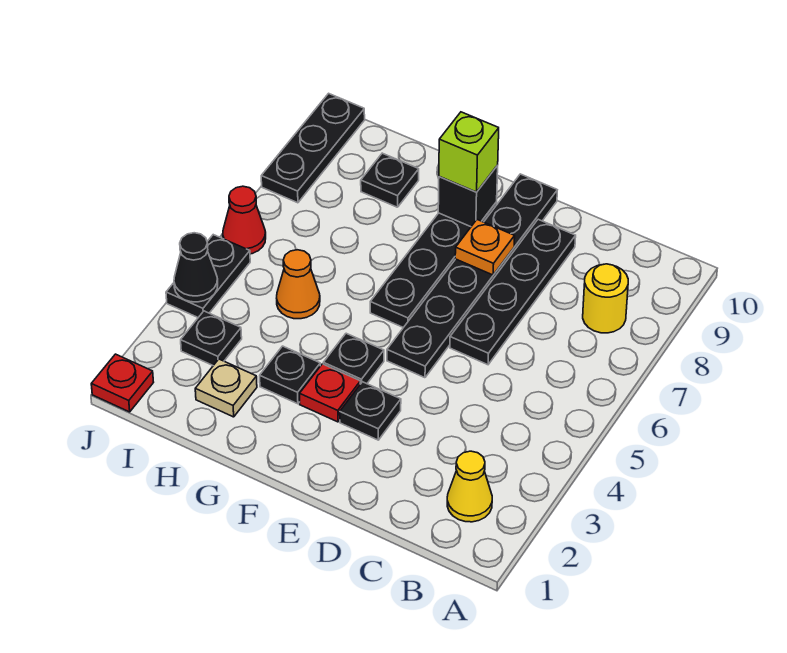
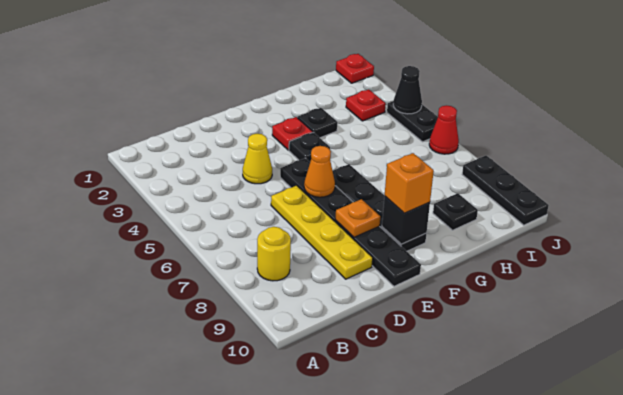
yellow cone B2 level 1 -> yellow cone D4 level 1
black plate D6:D9 level 1 -> yellow plate D6:D9 level 1
black plate E3 level 1 -> none
lime brick F9 level 3 -> orange brick F9 level 3
tan plate H2 level 1 -> none
orange cone H5 level 1 -> orange cone E6 level 2
black plate I3 level 1 -> red plate I3 level 1

